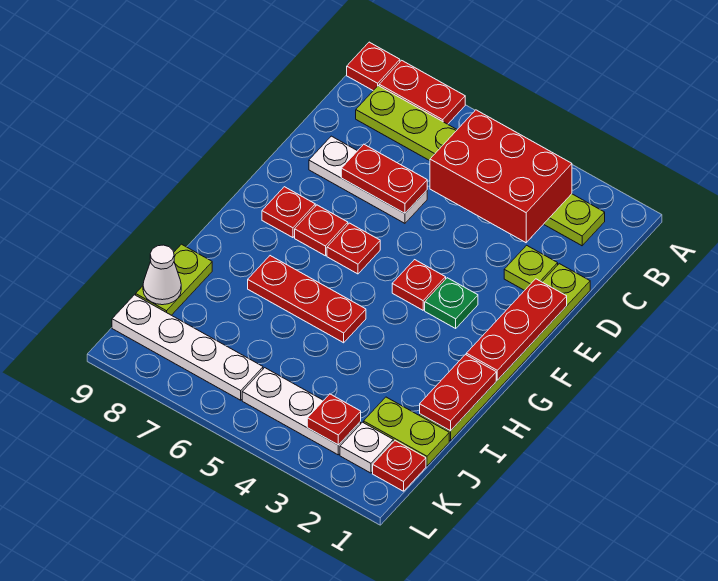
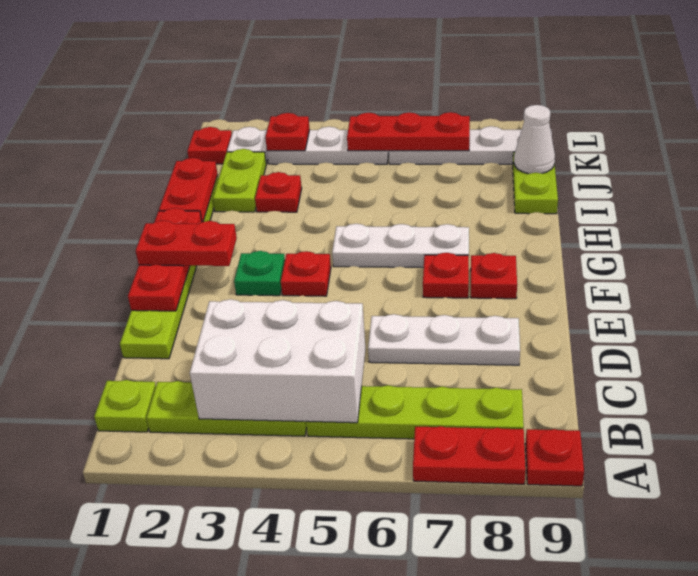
red brick B3:C5 level 2 -> white brick B3:C5 level 2
lime plate D2 level 1 -> lime plate B1 level 1
red plate D6:D7 level 2 -> red plate F1:F2 level 3
red plate F6 level 1 -> red plate I3 level 1
none -> white plate G5:G7 level 1
red plate H5:H7 level 1 -> red plate K5:K7 level 2
lime plate J1:J2 level 1 -> lime plate I2:J2 level 1

